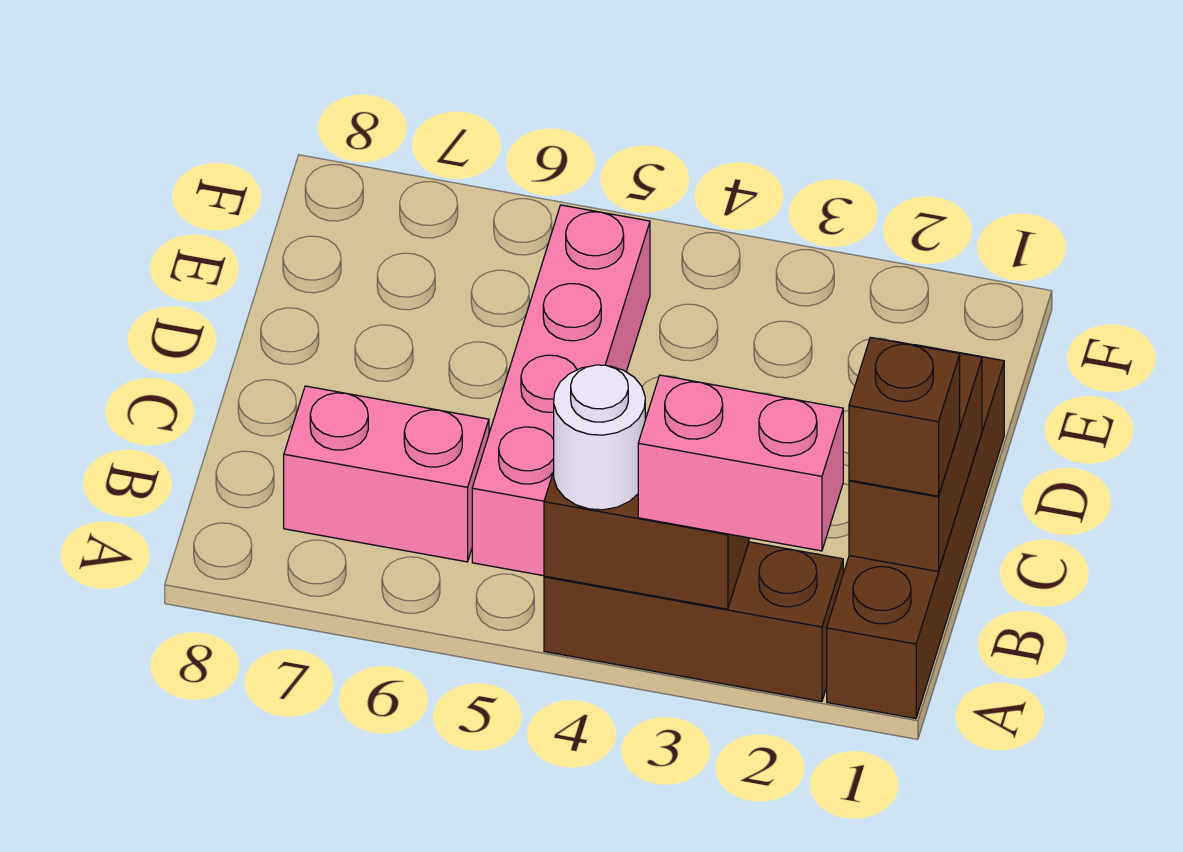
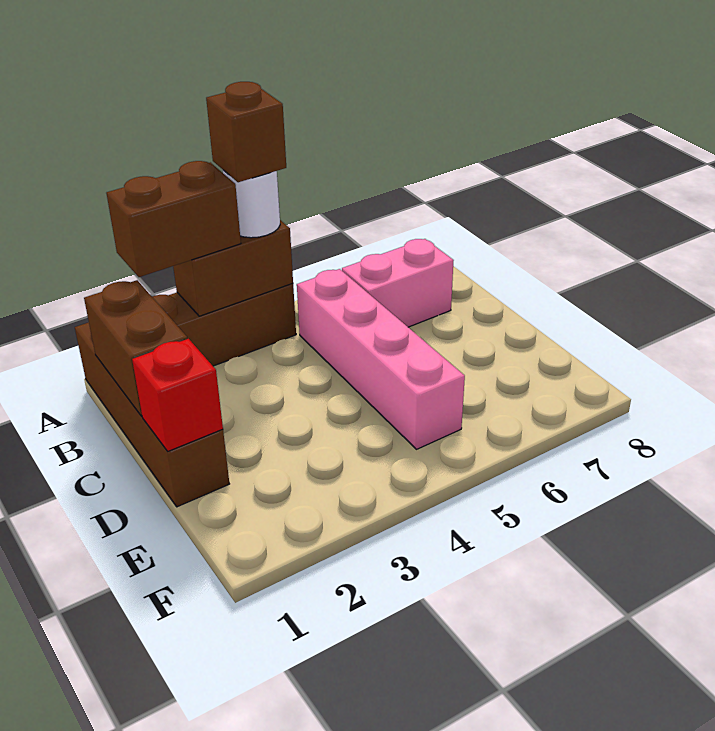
pink brick A2:A3 level 3 -> brown brick A2:A3 level 3
brown brick B1 level 3 -> brown brick A4 level 4
none -> red brick D1 level 2

